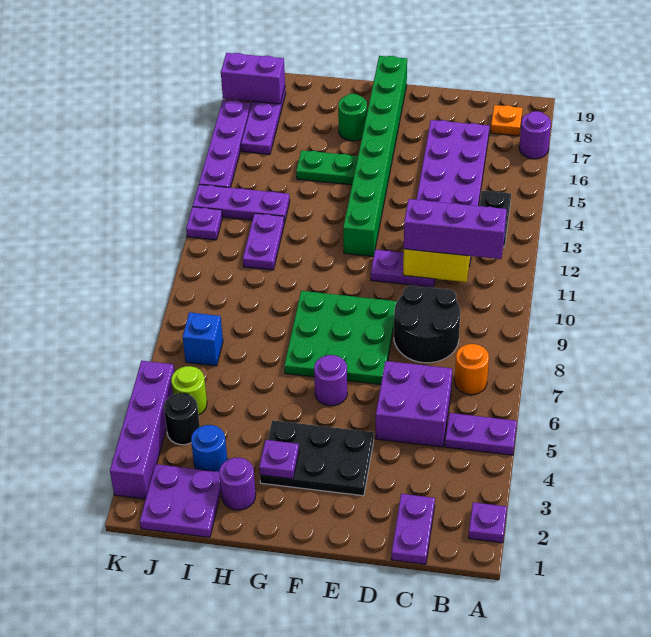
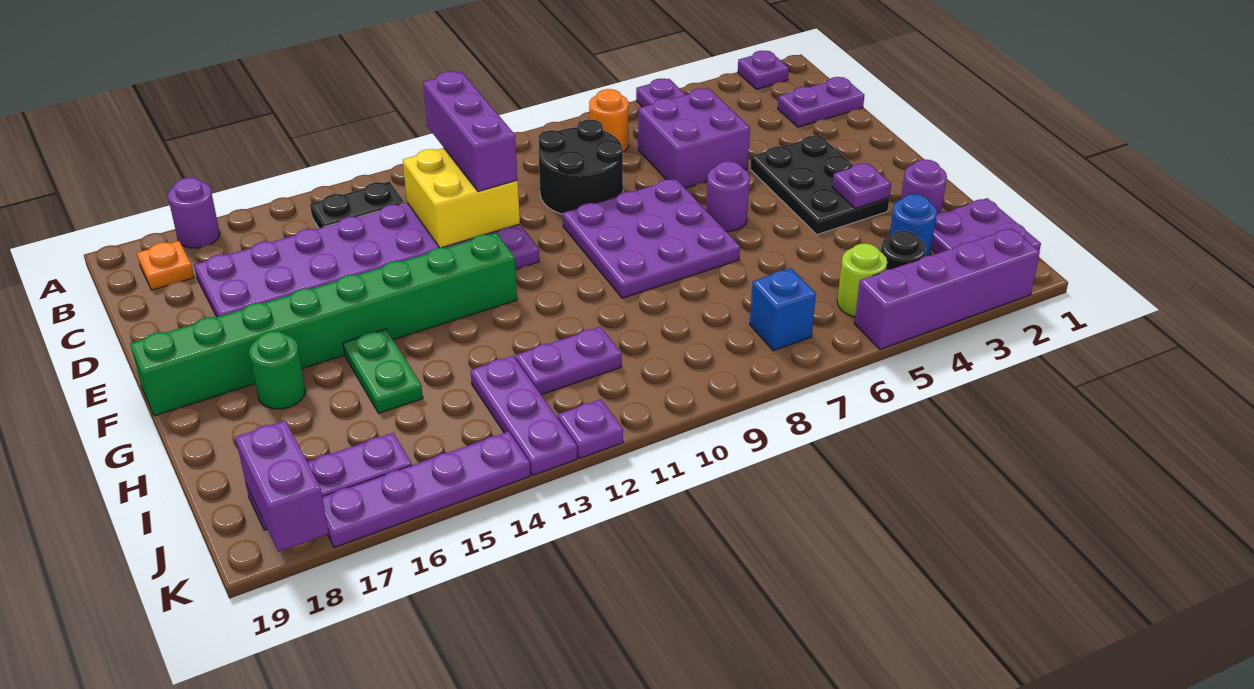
green plate E7:G9 level 1 -> purple plate E7:G9 level 1

